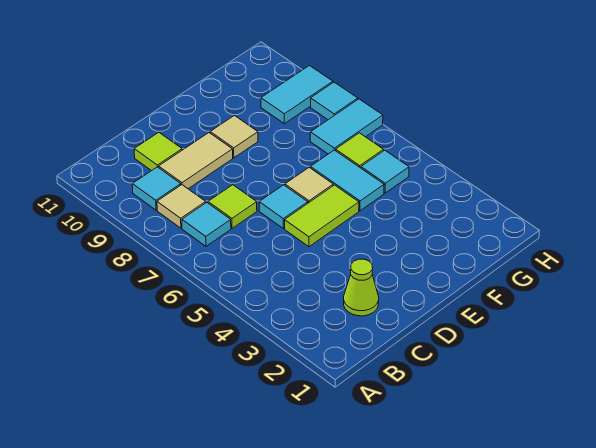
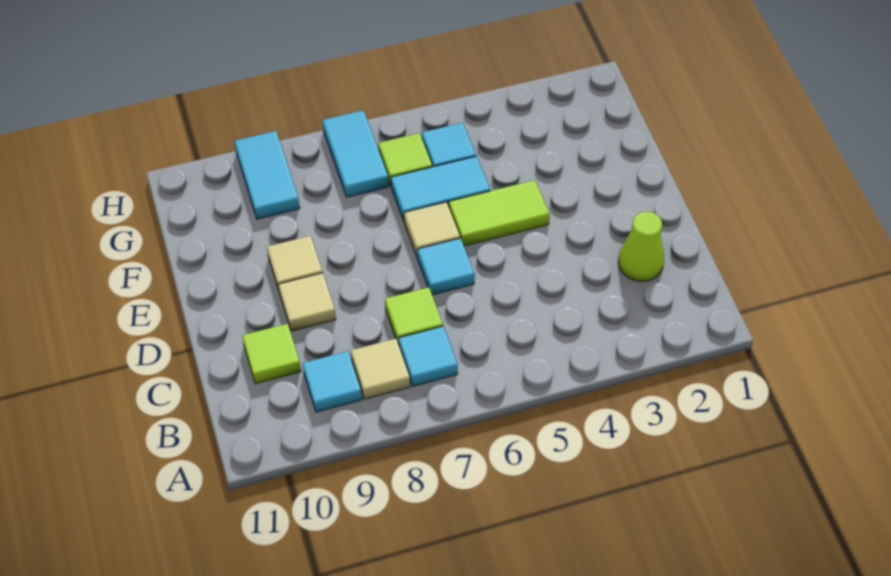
tan tile C9:D9 level 1 -> tan tile D9 level 1
lime tile D5:E5 level 1 -> lime tile E4:E5 level 1
cyan tile H8 level 1 -> none

